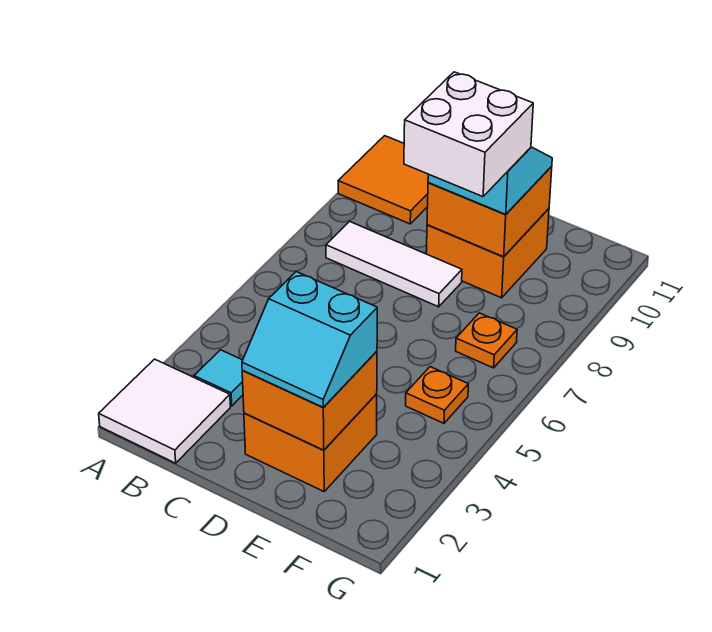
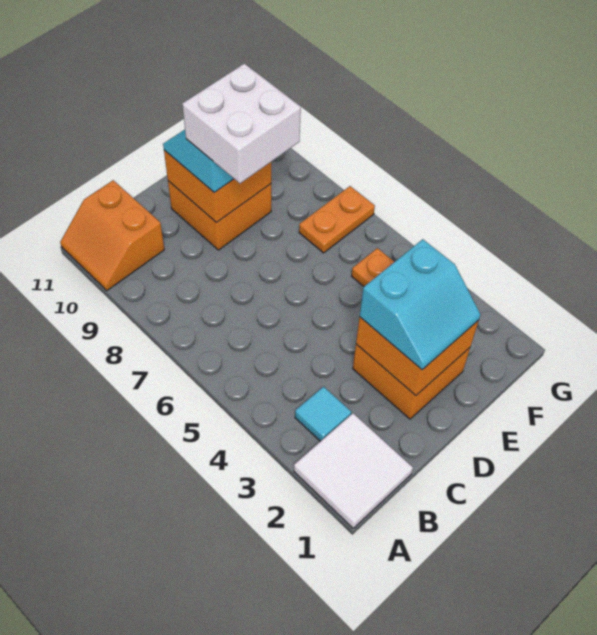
orange tile A10:B11 level 1 -> orange slope A10:B11 level 1 top B
white tile B8:D8 level 1 -> none
orange plate F7 level 1 -> orange plate F7:G7 level 1

